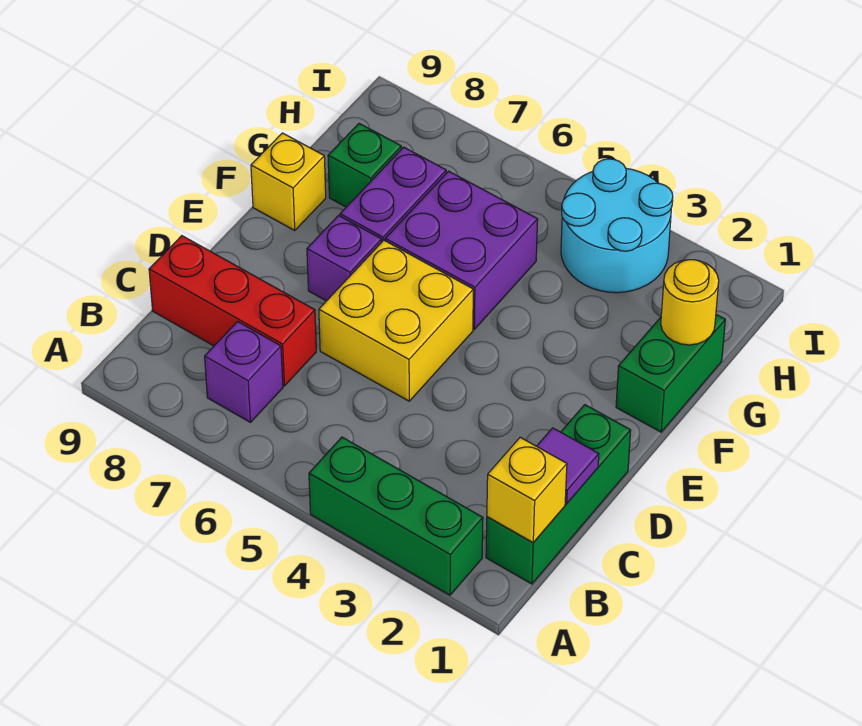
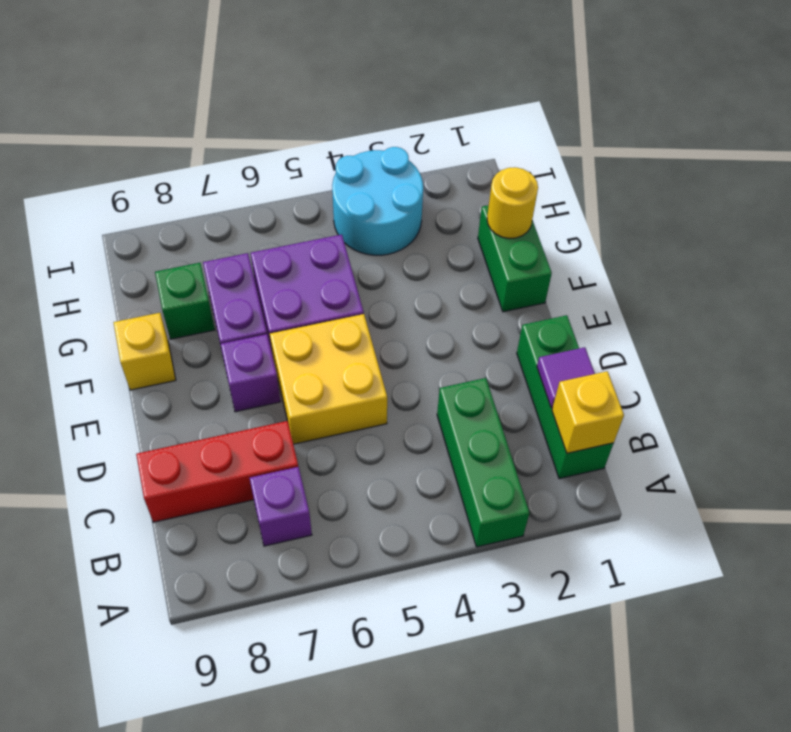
green brick A2:A4 level 1 -> green brick A3:C3 level 1

